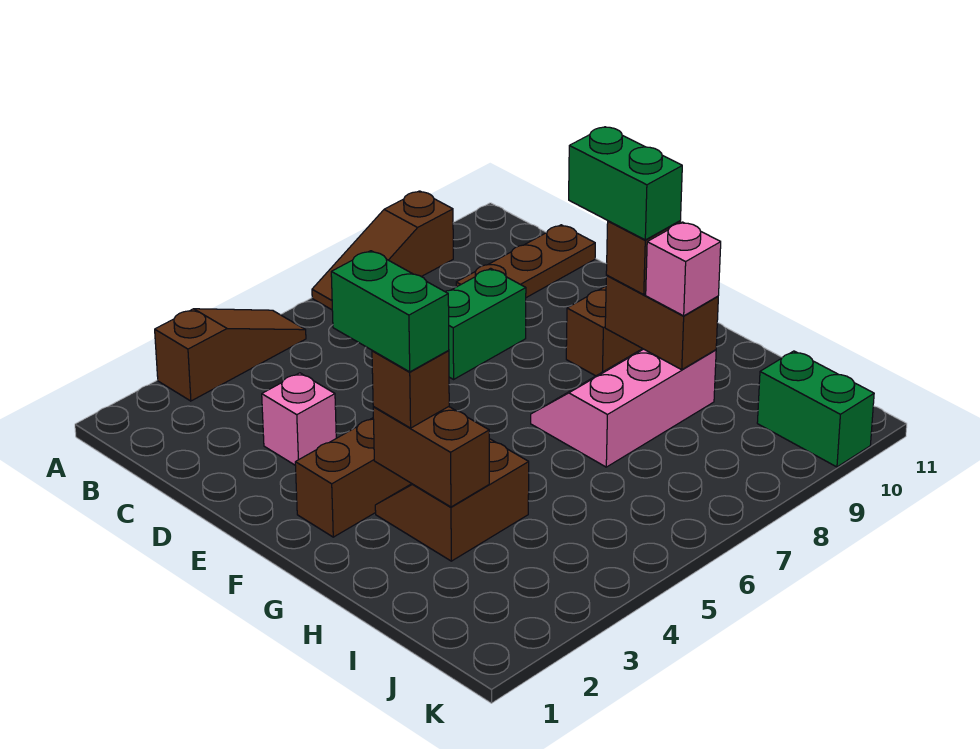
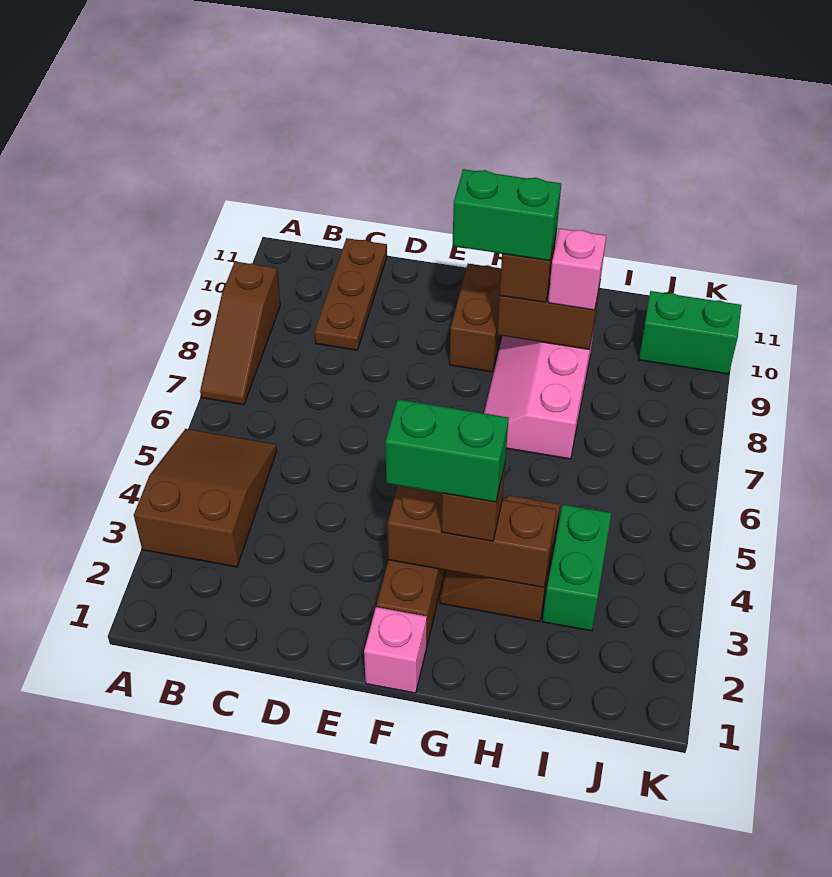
brown slope A3:A5 level 1 top 3 -> brown slope A3:B5 level 1 top 3
pink brick D3 level 1 -> pink brick F1 level 1
green brick D7:D8 level 1 -> green brick I3:I4 level 1
brown brick G3:H3 level 2 -> brown brick F3:H3 level 2

